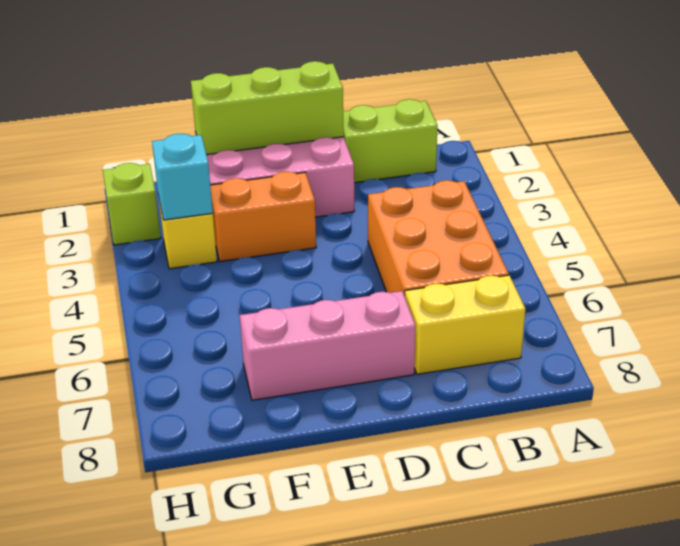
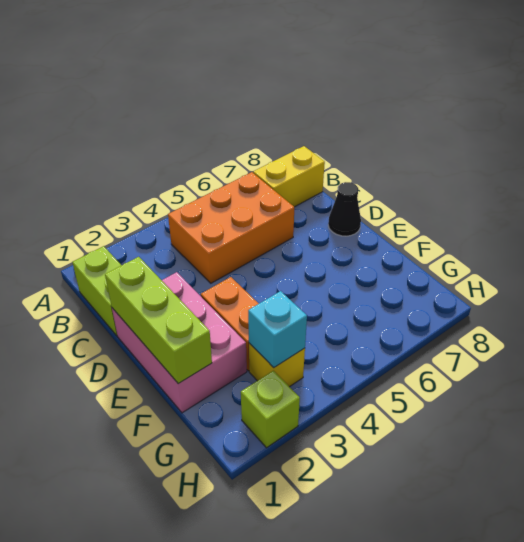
yellow brick B7:C7 level 1 -> yellow brick B7:B8 level 1
pink brick D7:F7 level 1 -> none
none -> black cone D8 level 1

